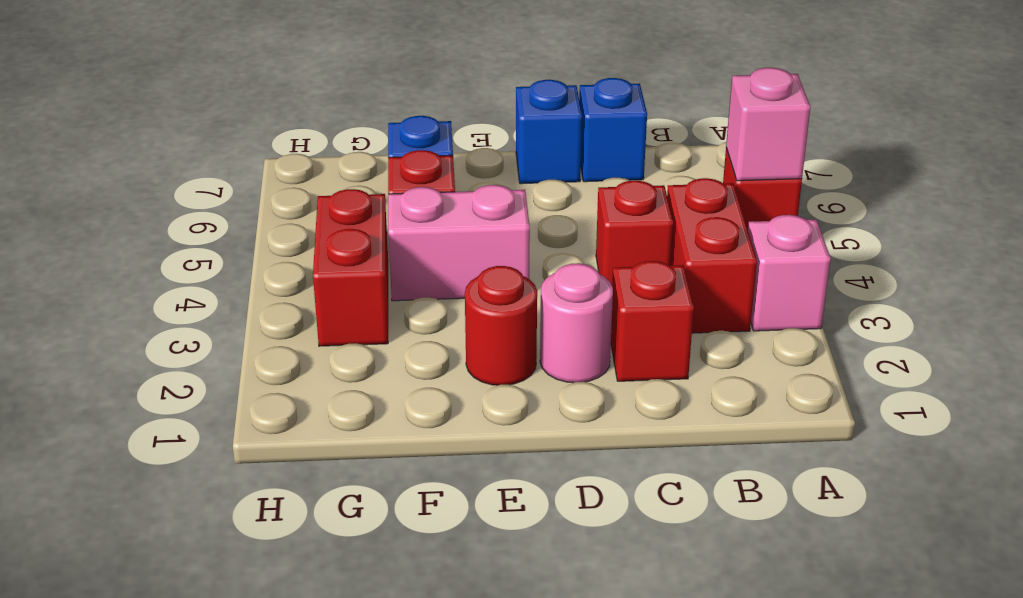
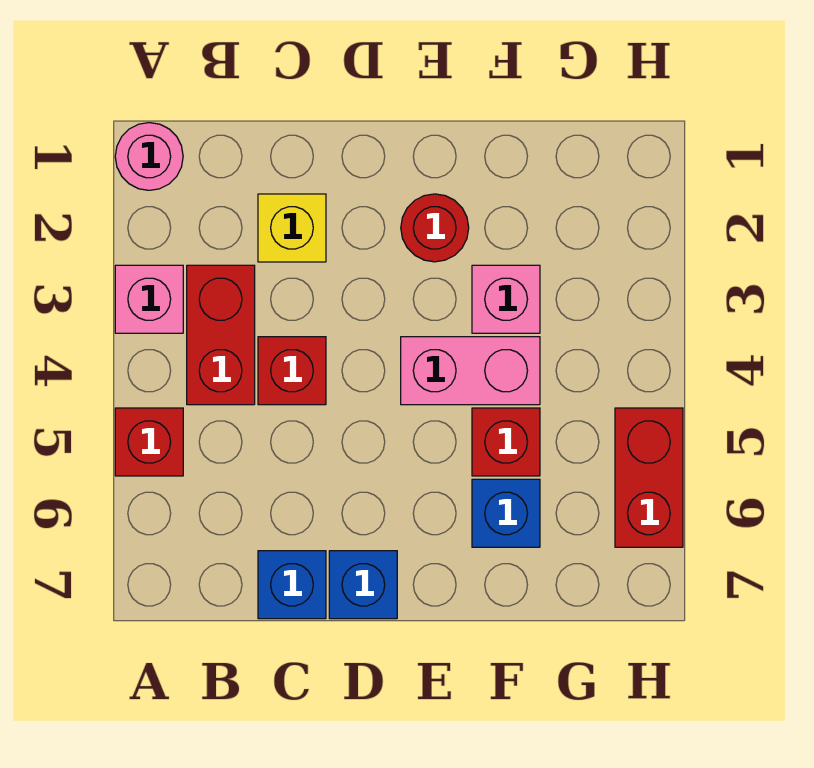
pink brick A5 level 2 -> pink brick F3 level 1
red brick C2 level 1 -> yellow brick C2 level 1
pink round brick D2 level 1 -> pink round brick A1 level 1
red brick G3:G4 level 1 -> red brick H5:H6 level 1

